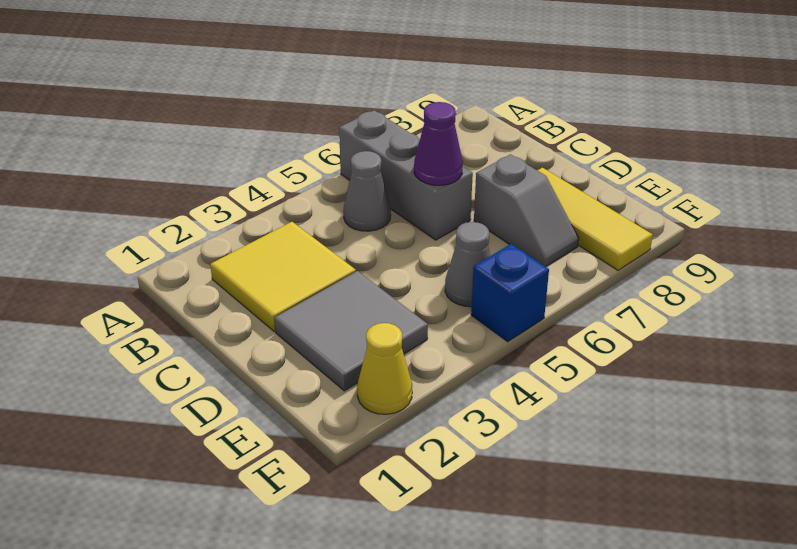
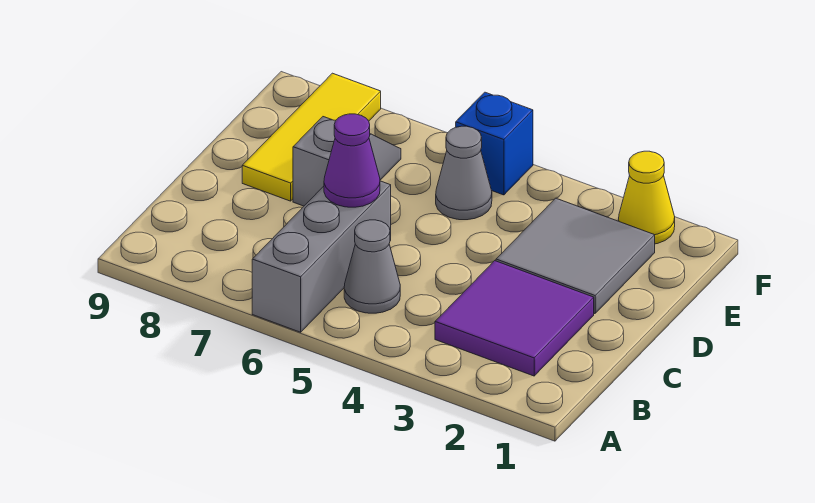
yellow tile B2:C3 level 1 -> purple tile B2:C3 level 1

